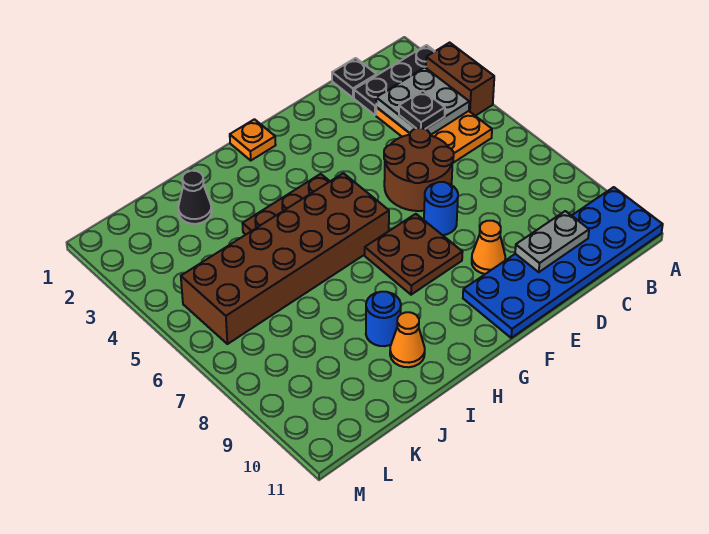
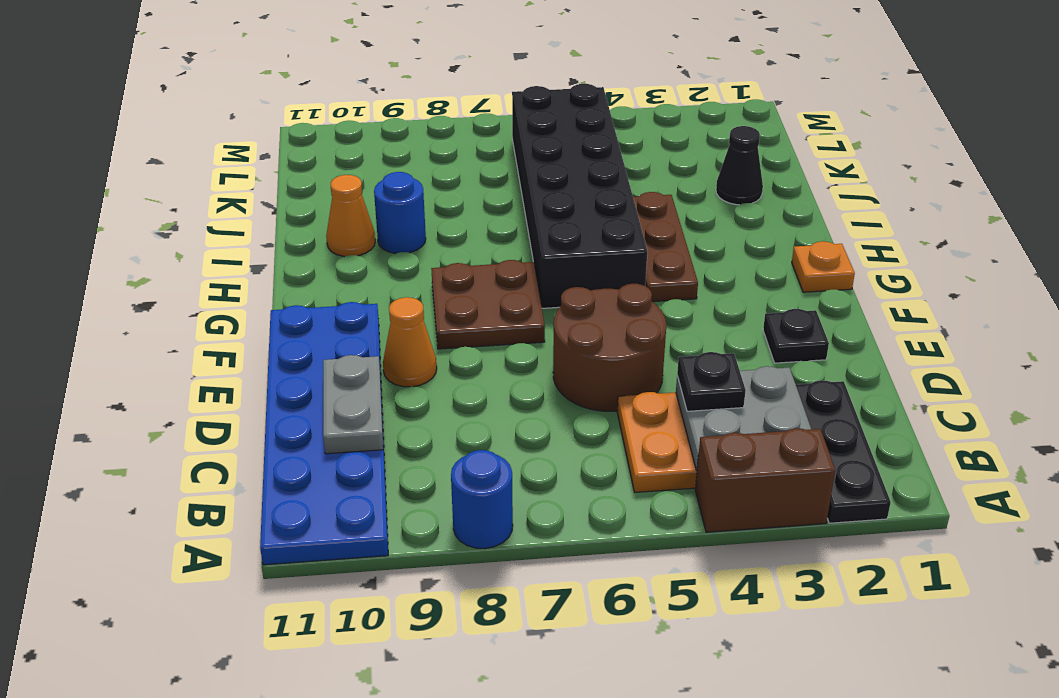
black plate C1 level 1 -> black plate E2 level 1
blue round brick E7 level 1 -> blue round brick A8 level 1
brown brick G5:L6 level 1 -> black brick G5:L6 level 1

